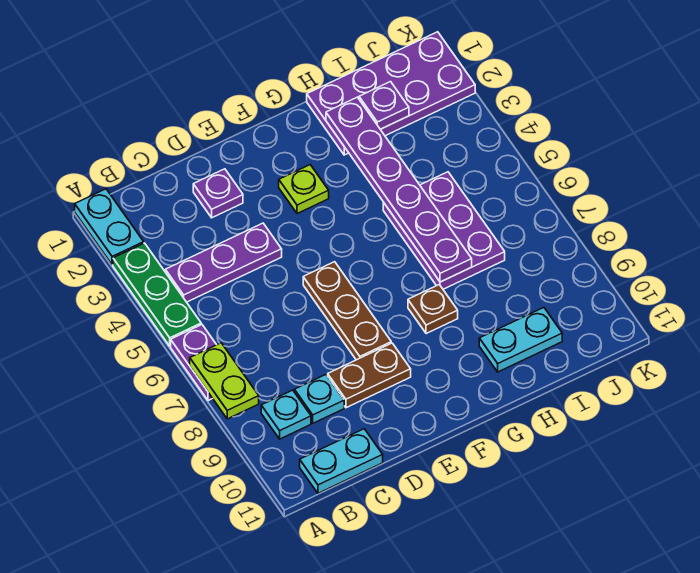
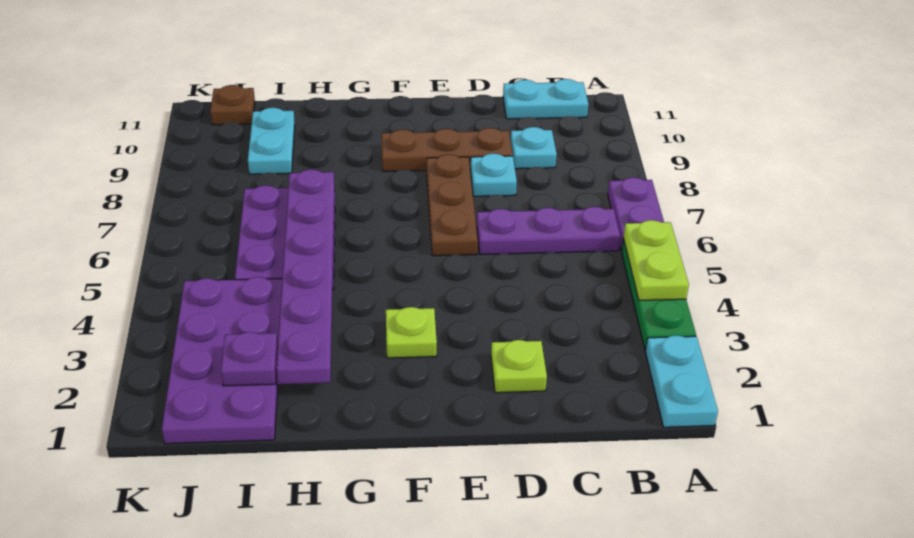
lime plate A7:A8 level 2 -> lime plate A4:A5 level 2
purple plate B4:D4 level 1 -> purple plate B6:D6 level 1
cyan plate B9 level 1 -> cyan plate D8 level 1
purple plate D2 level 1 -> lime plate D2 level 1
brown plate D9:E9 level 1 -> brown plate D9:F9 level 1
brown plate G8 level 1 -> brown plate J11 level 1
purple plate H1:K2 level 1 -> purple plate I1:J4 level 1
cyan plate H10:I10 level 1 -> cyan plate I9:I10 level 1

